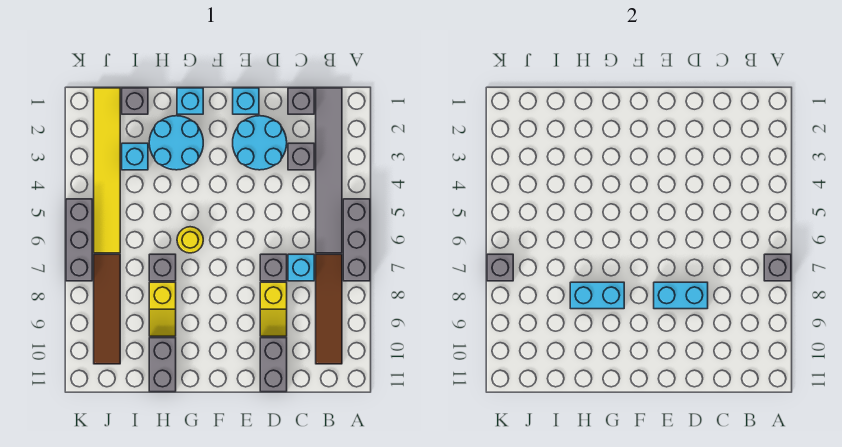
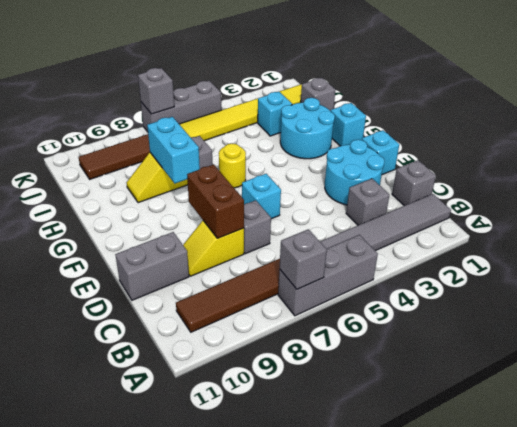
cyan brick C7 level 1 -> cyan brick E6 level 1
cyan brick D8:E8 level 2 -> brown brick D8:E8 level 2
grey brick H10:H11 level 1 -> none

